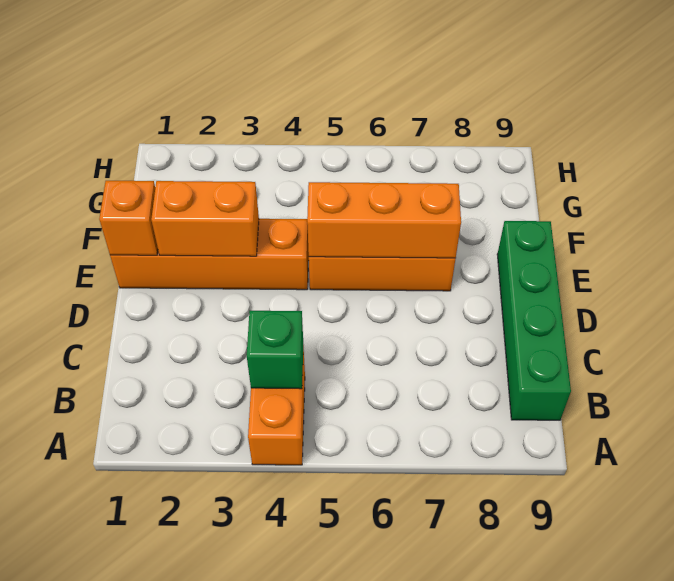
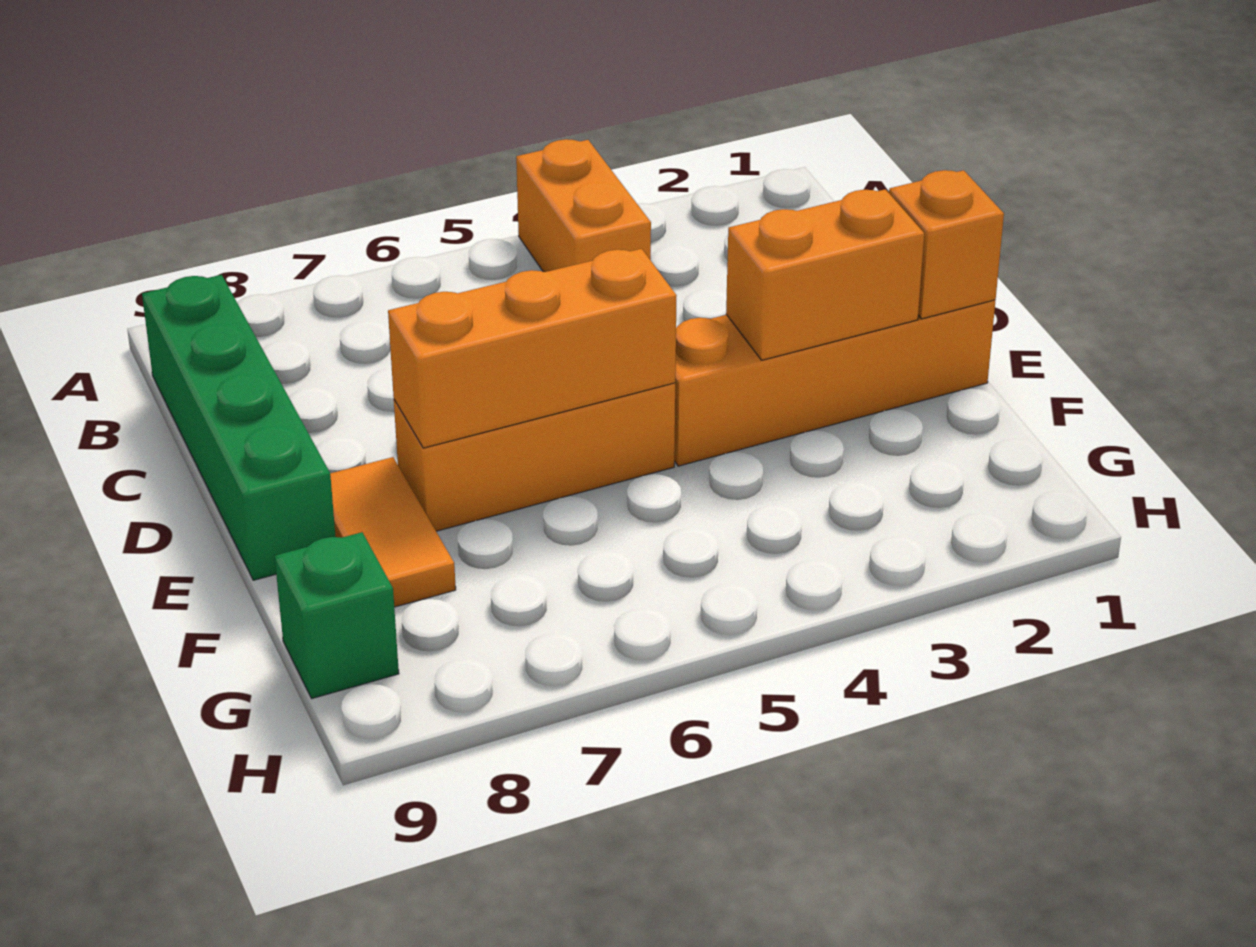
green brick B4 level 2 -> green brick G9 level 1
none -> orange tile E8:F8 level 1

